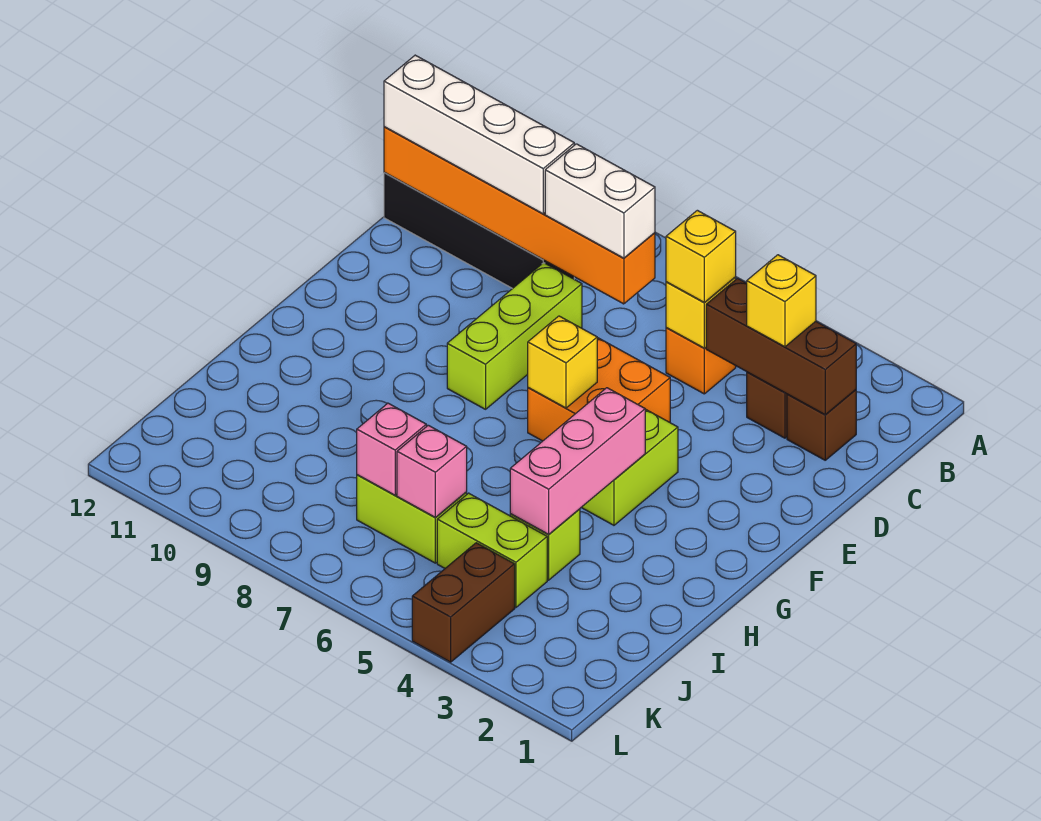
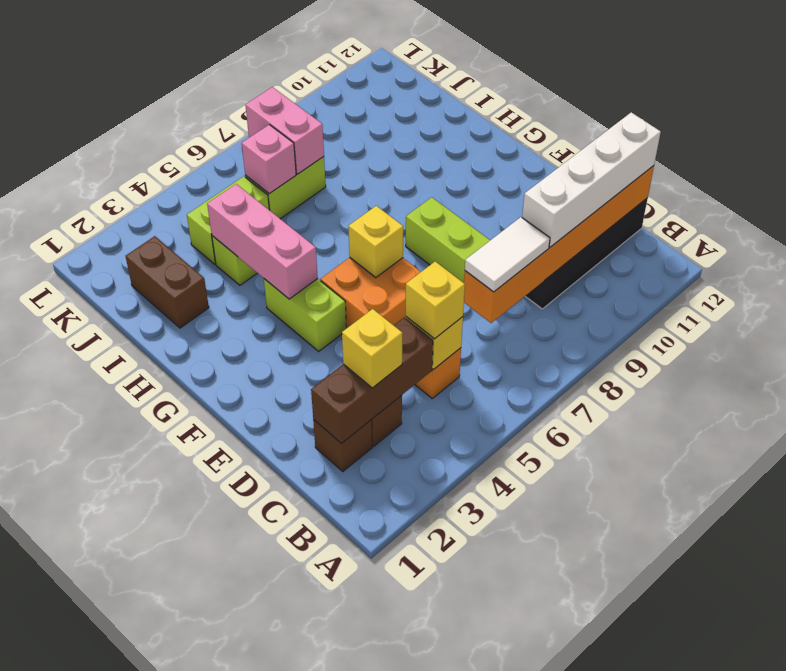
white brick C7:C8 level 3 -> white tile C7:C8 level 3
pink brick J7 level 2 -> pink brick J7:K7 level 2
brown brick K4:L4 level 1 -> brown brick I2:J2 level 1

